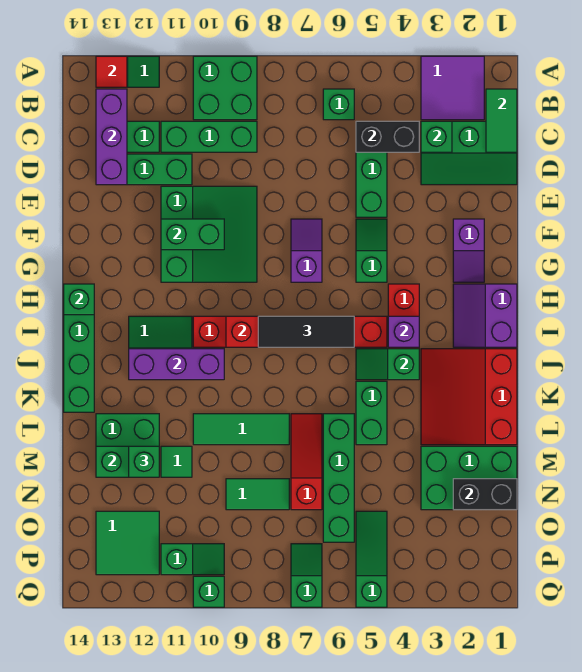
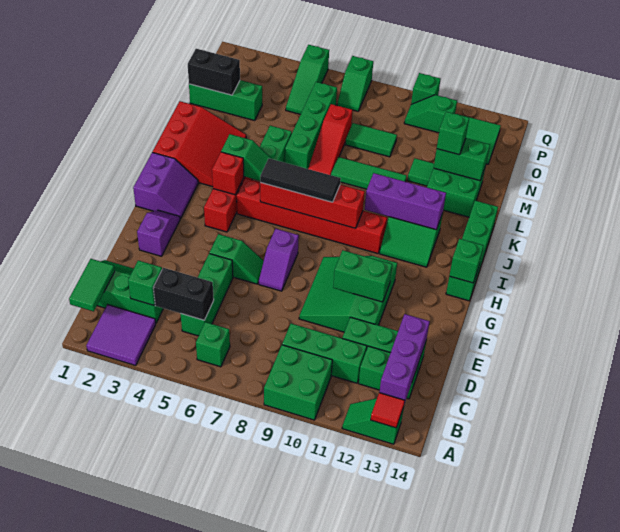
green slope F5:G5 level 1 top G -> green slope F5:F6 level 1 top 5
purple brick I4 level 2 -> red brick I4 level 2
green brick M1:N3 level 1 -> green brick N1:N3 level 1

